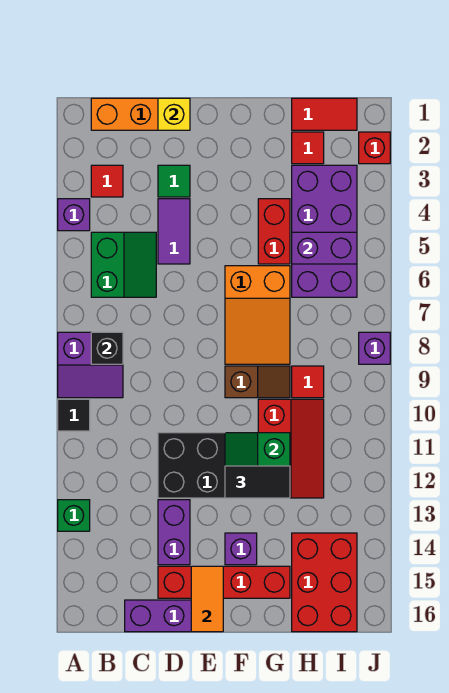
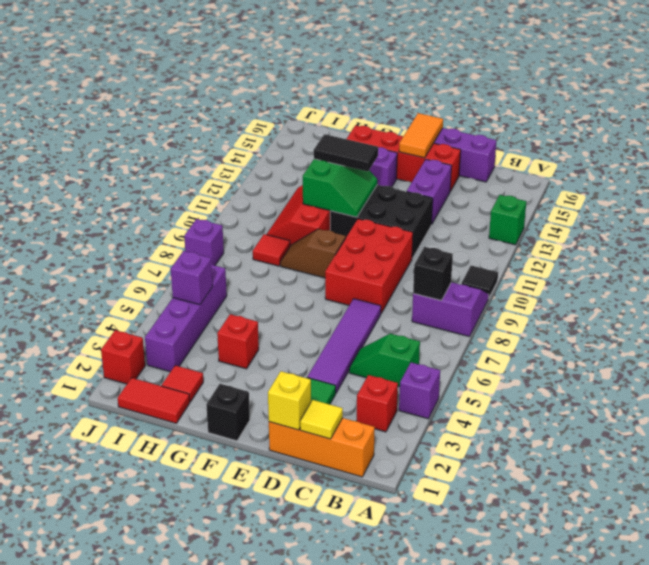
red tile B3 level 1 -> red brick B3 level 1
green slope B5:C6 level 1 top B -> green slope B5:C5 level 1 top B
none -> yellow tile C1 level 2
purple tile D4:D5 level 1 -> purple tile D4:D7 level 1
none -> black brick F1 level 1
orange slope F6:G8 level 1 top 6 -> none
red brick G4:G5 level 1 -> red brick G4 level 1
purple brick H3:I6 level 1 -> purple brick I3:I6 level 1
purple brick H5:I5 level 2 -> purple brick I5 level 2
red brick H14:I16 level 1 -> red brick D8:E10 level 1

